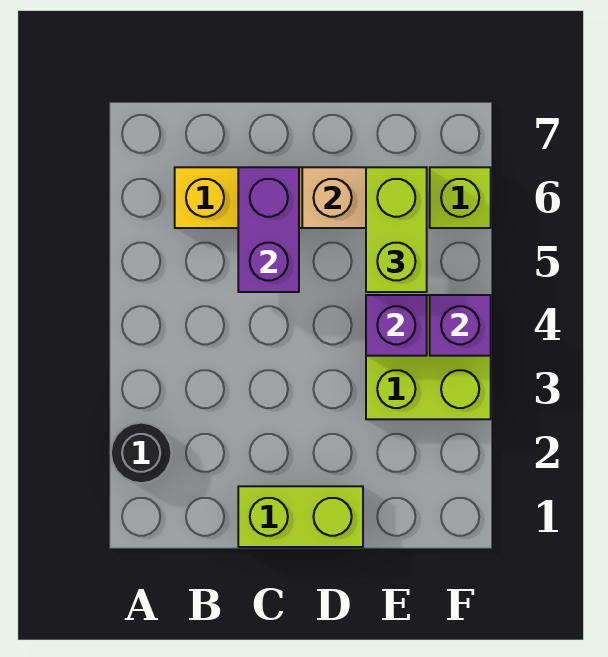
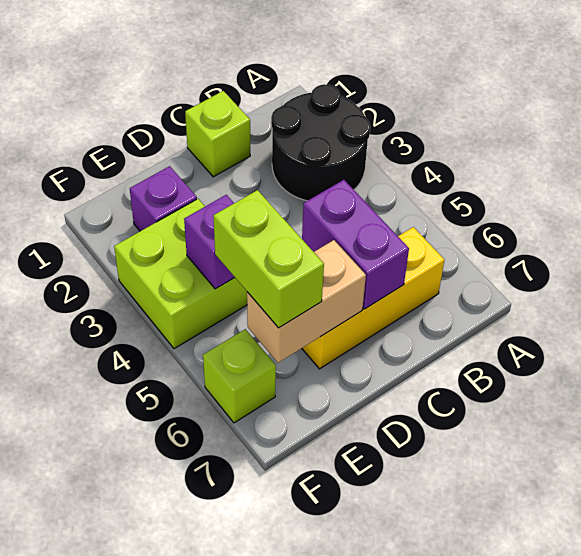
black round brick A2 level 1 -> black round brick A2:B3 level 1
lime brick C1:D1 level 1 -> lime brick C1 level 1
purple brick F4 level 2 -> purple brick E2 level 1

